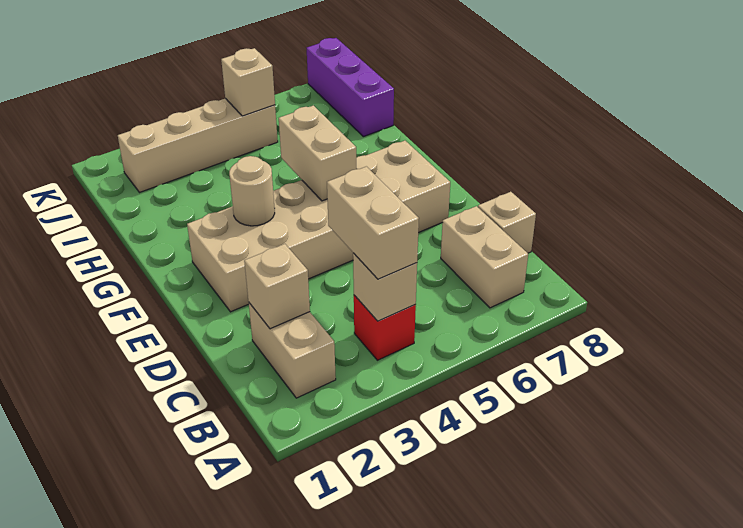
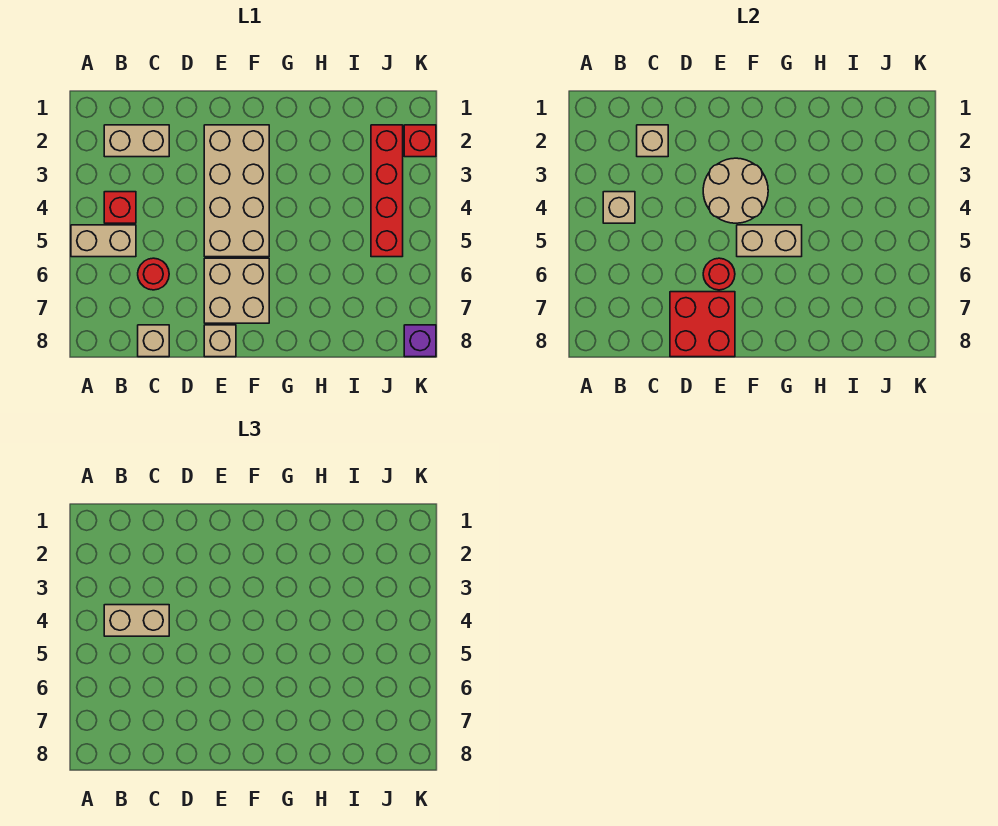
tan brick B7:C7 level 1 -> tan brick A5:B5 level 1
none -> red round brick C6 level 1
none -> red brick D7:E8 level 2
none -> red round brick E6 level 2
tan round brick F3 level 2 -> tan round brick E3:F4 level 2
purple brick I8:K8 level 1 -> purple brick K8 level 1
tan brick J2:J5 level 1 -> red brick J2:J5 level 1
tan brick J5 level 2 -> tan brick E8 level 1
none -> red brick K2 level 1

